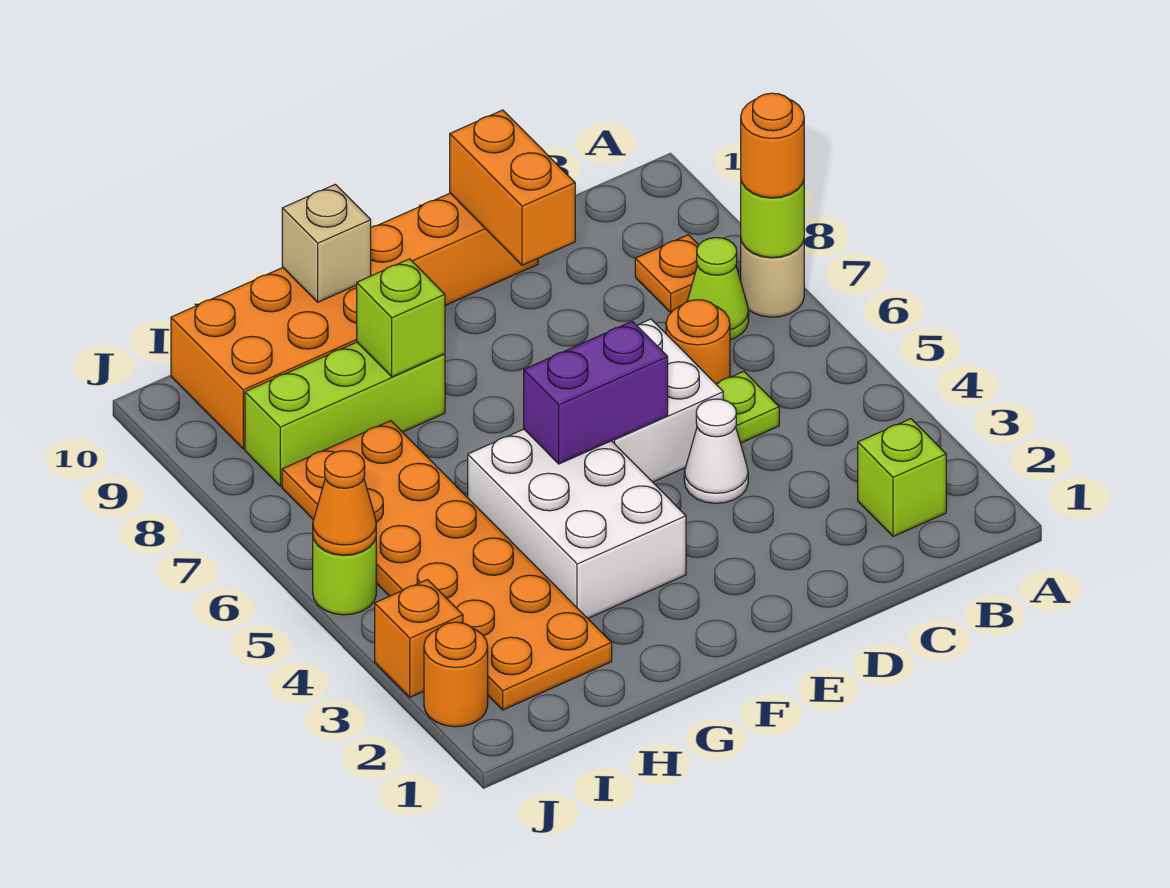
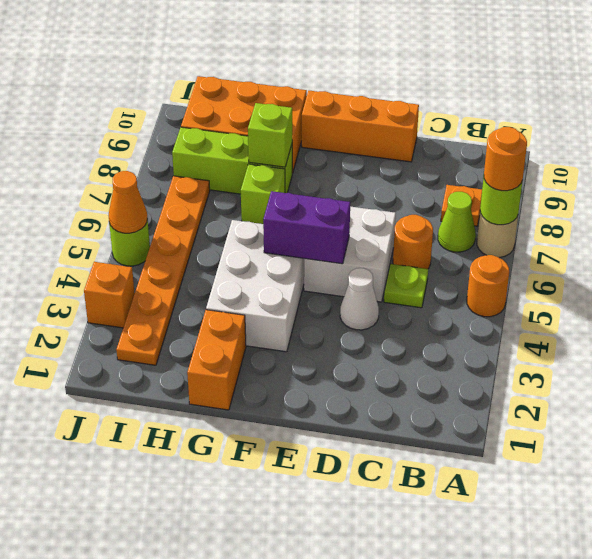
lime brick B2 level 1 -> lime brick G7 level 1
orange brick D9:D10 level 2 -> orange brick G1:G2 level 1
tan brick G10 level 2 -> none
orange plate H2:I7 level 1 -> orange plate I2:I7 level 1
orange round brick J2 level 1 -> orange round brick A5 level 1

